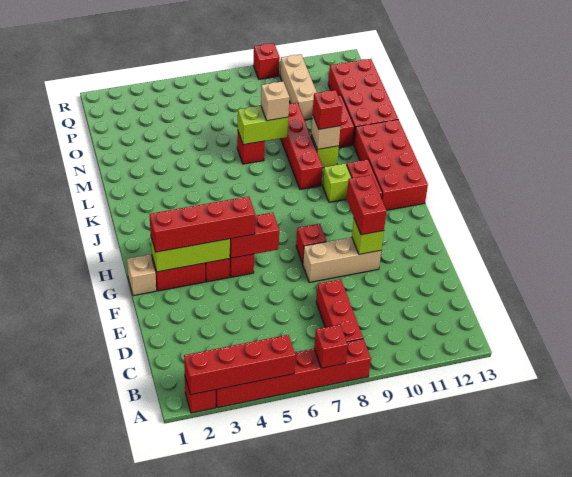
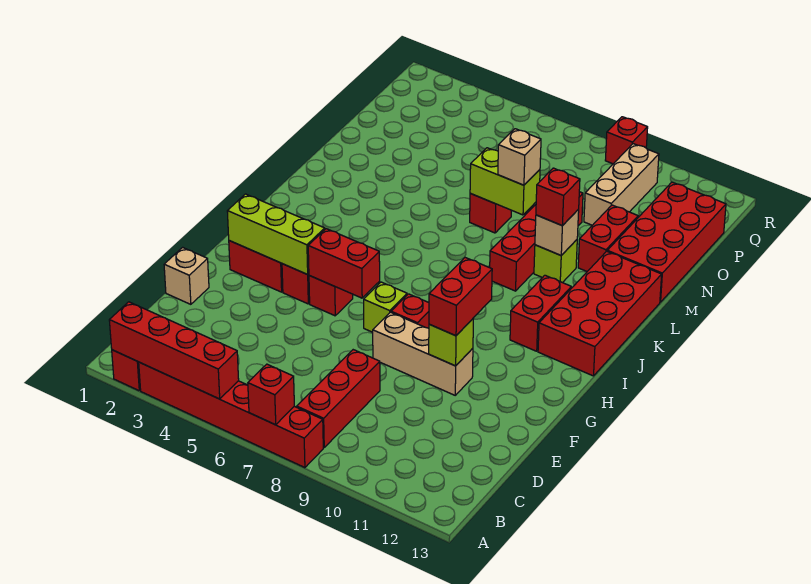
tan brick G1 level 1 -> tan brick E1 level 1
red brick G2:G5 level 3 -> none
lime brick J10 level 1 -> lime brick G7 level 1

